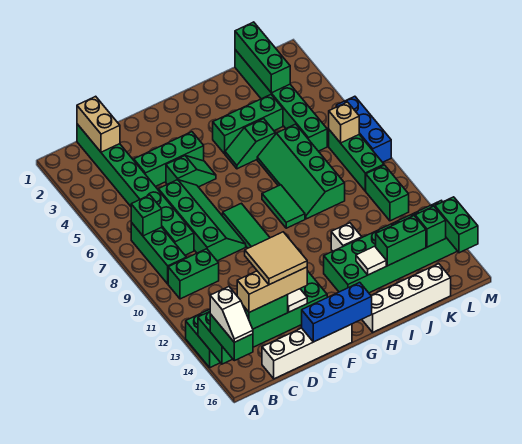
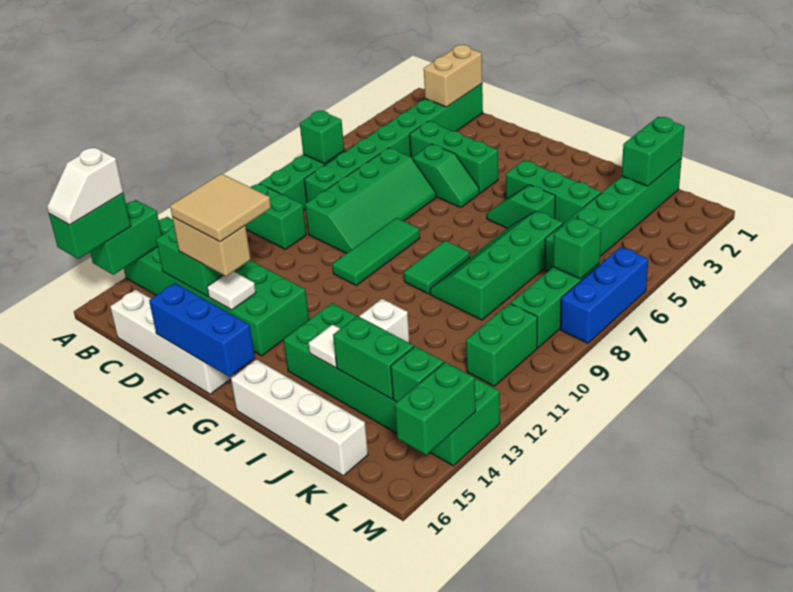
tan brick C14:E14 level 3 -> tan brick D14:E14 level 3
green brick K1:K3 level 2 -> green brick K1:K2 level 2
tan brick L7 level 2 -> green brick L7 level 2

